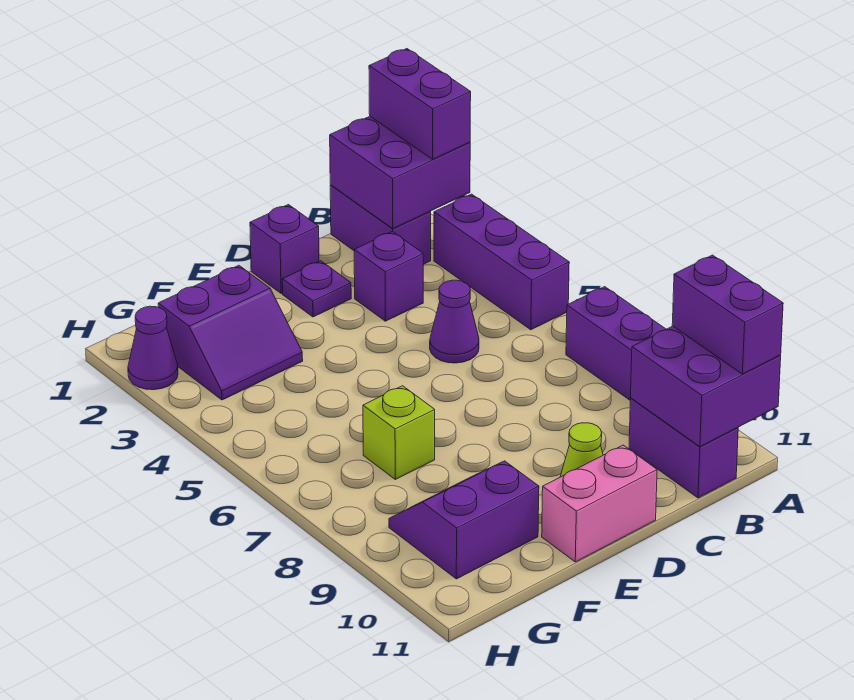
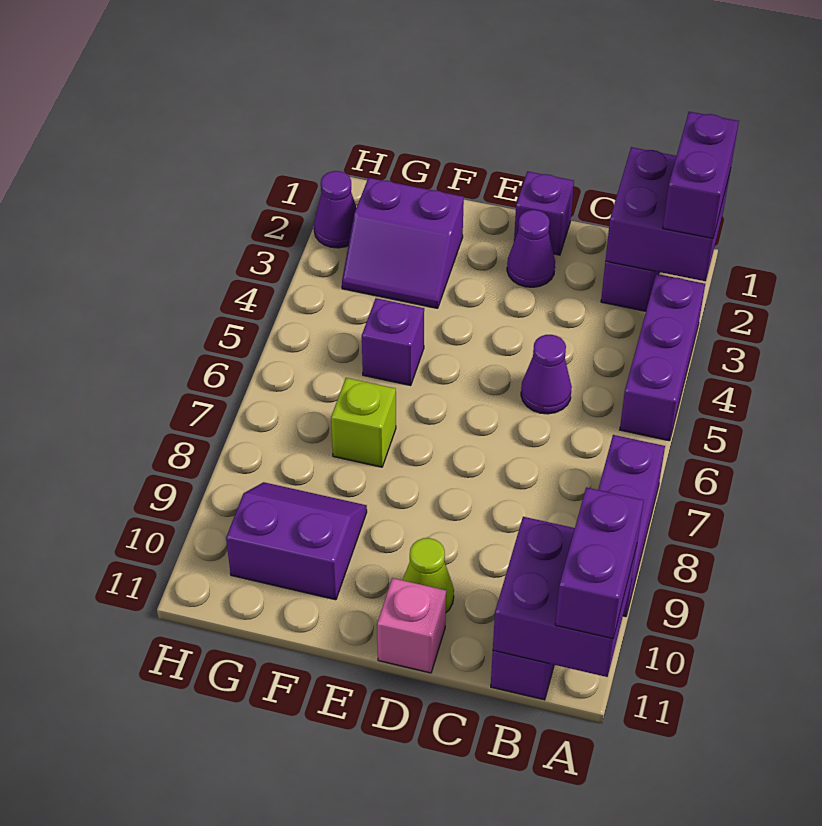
purple brick C3 level 1 -> purple brick F5 level 1
purple plate D2 level 1 -> purple cone D2 level 1
pink brick D11:E11 level 1 -> pink brick D11 level 1

